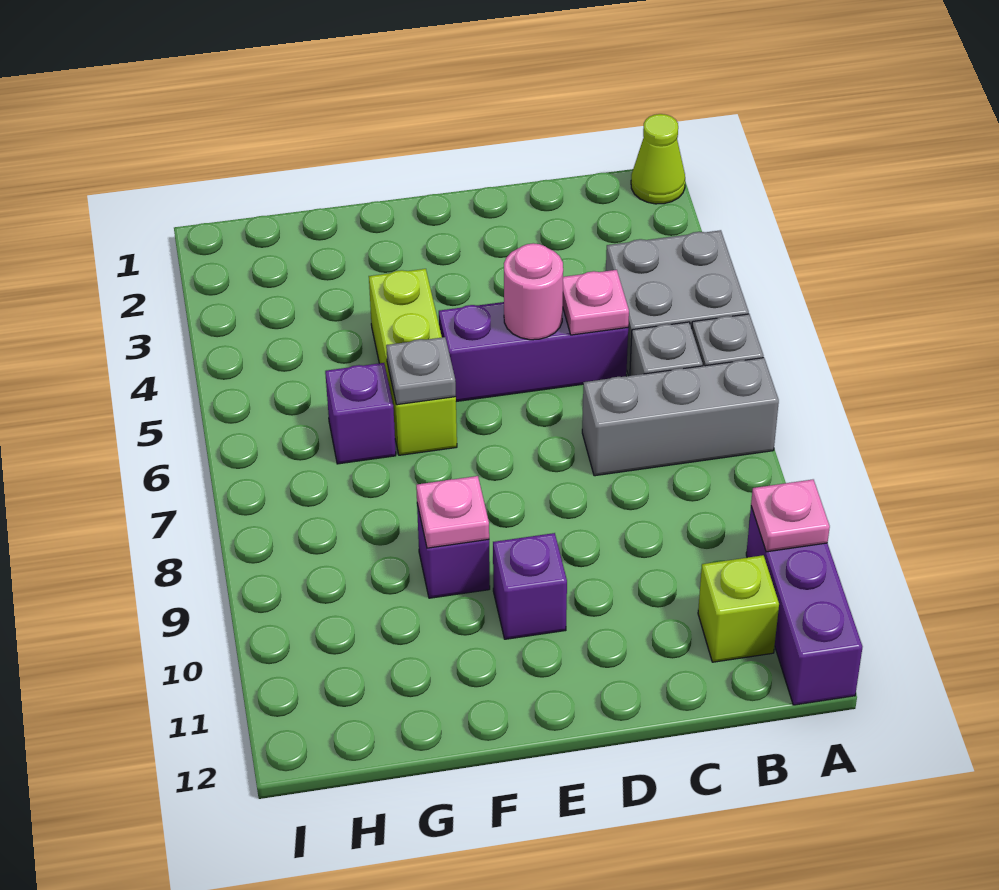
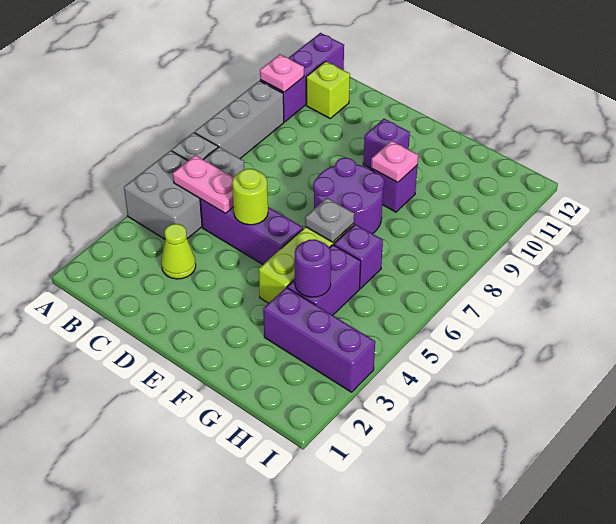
lime cone A1 level 1 -> lime cone C3 level 1
grey brick A7:C7 level 1 -> grey brick A7:A9 level 1
pink plate C5 level 2 -> pink plate B5:C5 level 2
pink round brick D5 level 2 -> lime round brick D5 level 2
none -> purple round brick E7:F8 level 1
none -> purple brick G3:I3 level 1
none -> purple brick G4:G5 level 1
none -> purple round brick G4 level 2

